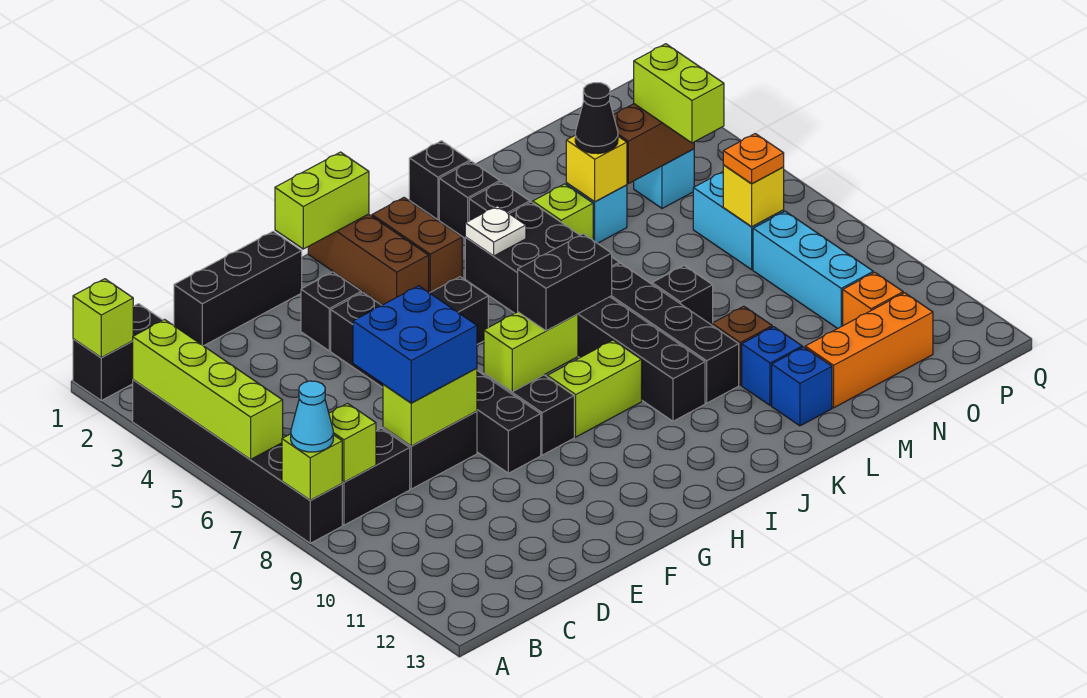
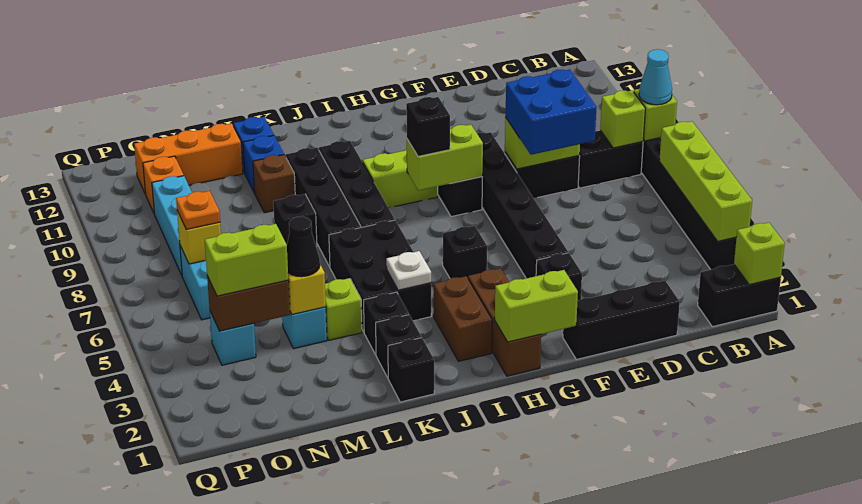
black brick H8:I8 level 3 -> black brick H8 level 3
lime brick O4:O5 level 3 -> lime brick N4:O4 level 3

